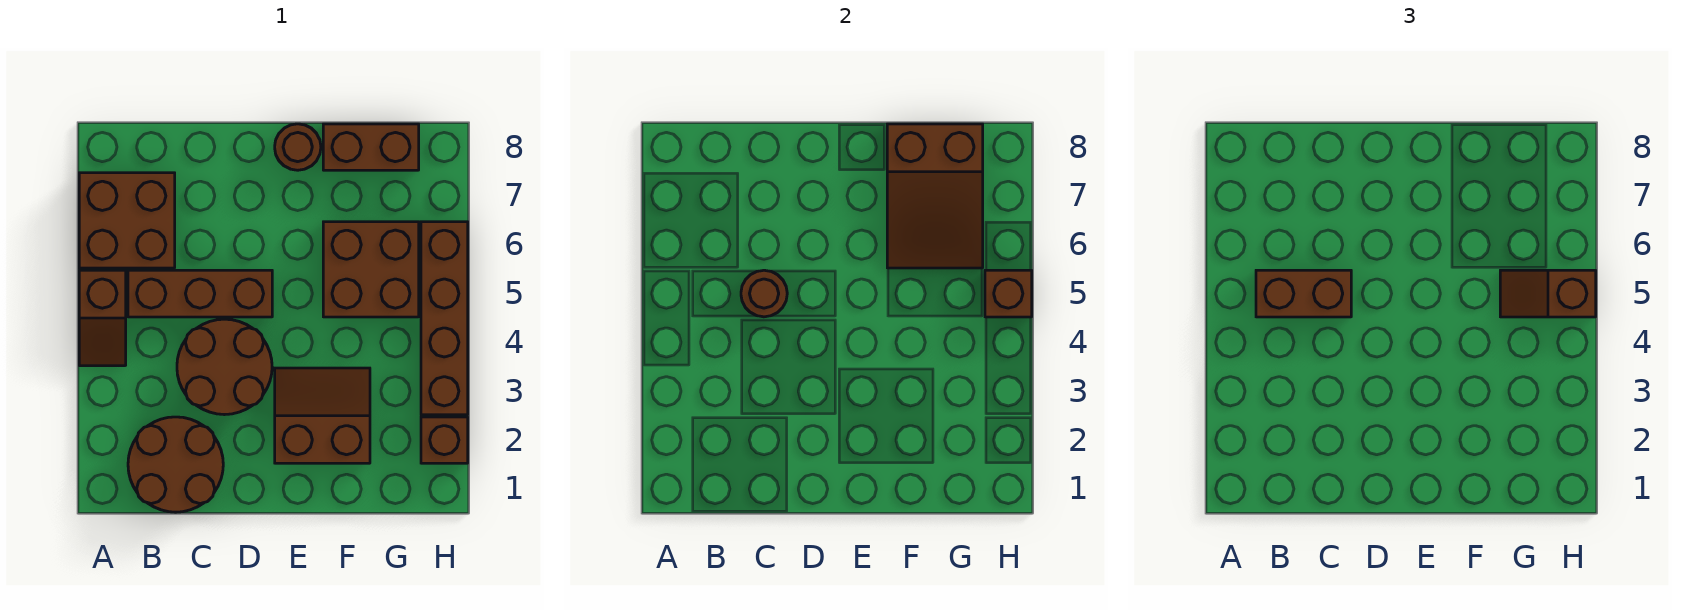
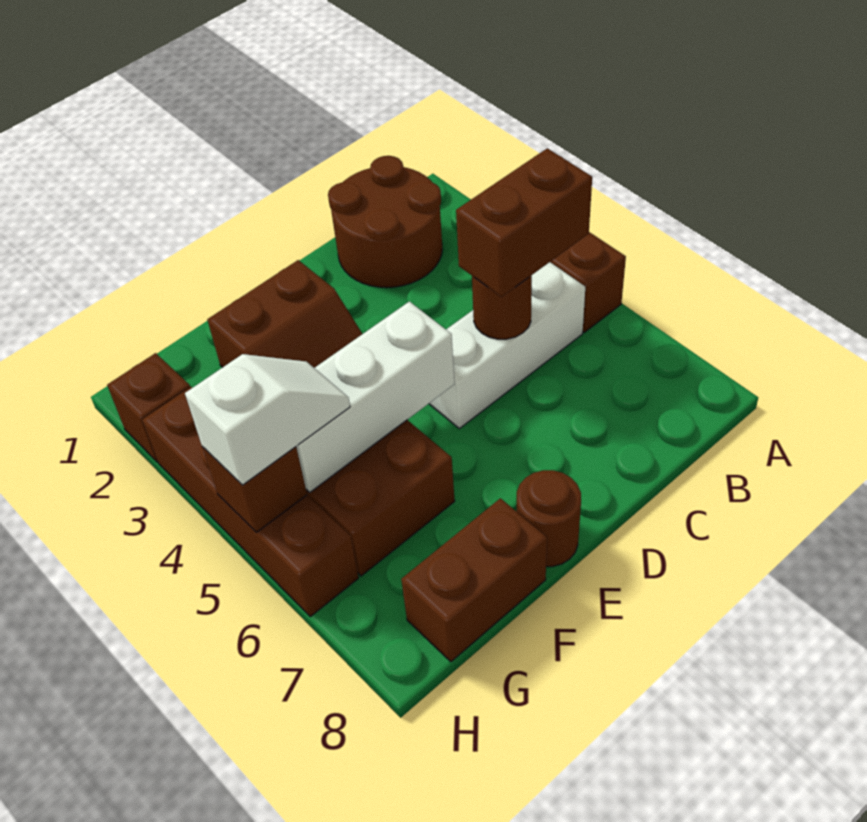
brown brick A6:B7 level 1 -> none
brown brick B5:D5 level 1 -> white brick B5:D5 level 1
brown round brick C3:D4 level 1 -> none
none -> white brick E5:G5 level 2
brown slope F6:G8 level 2 top 8 -> none
brown slope G5:H5 level 3 top H -> white slope G5:H5 level 3 top H

